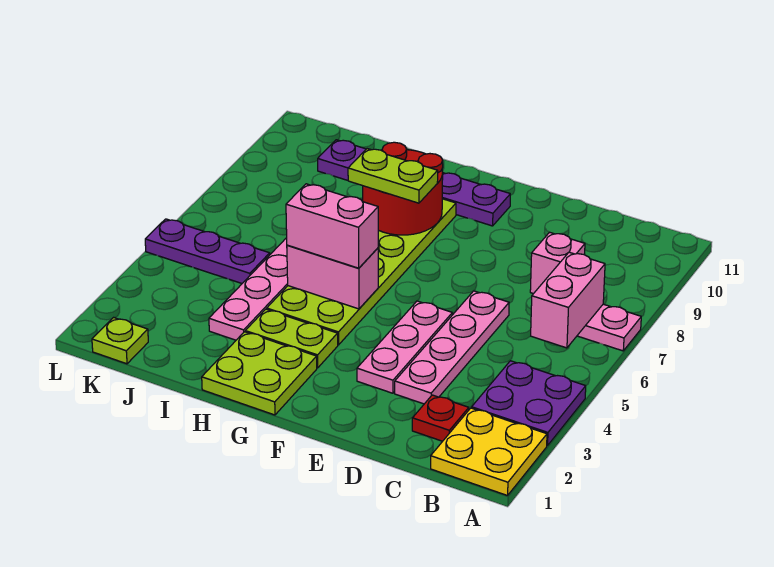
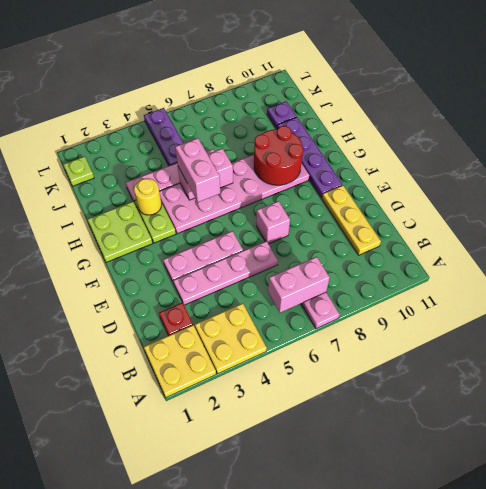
purple plate A3:B4 level 1 -> yellow plate A3:B4 level 1
pink brick C8 level 1 -> pink brick E7 level 1
none -> yellow plate C10:E10 level 1
lime plate G4:H9 level 1 -> pink plate G4:H9 level 1
pink brick G5:H5 level 2 -> pink brick H5:H6 level 2
lime plate G8:H8 level 3 -> none
none -> yellow round brick H3 level 2

